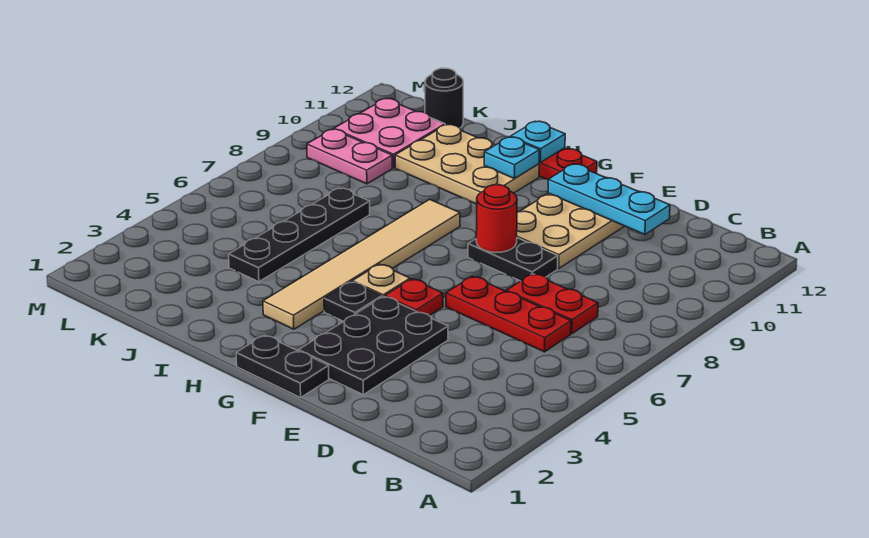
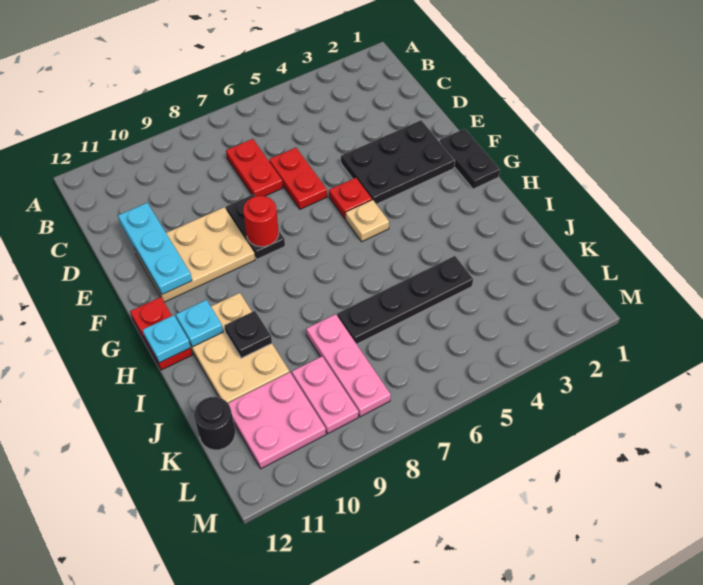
red plate C6:E6 level 1 -> red plate D6:E6 level 1
black plate G4 level 1 -> black plate I10 level 2
tan tile H3:H8 level 1 -> none
none -> pink plate J8:L8 level 1

